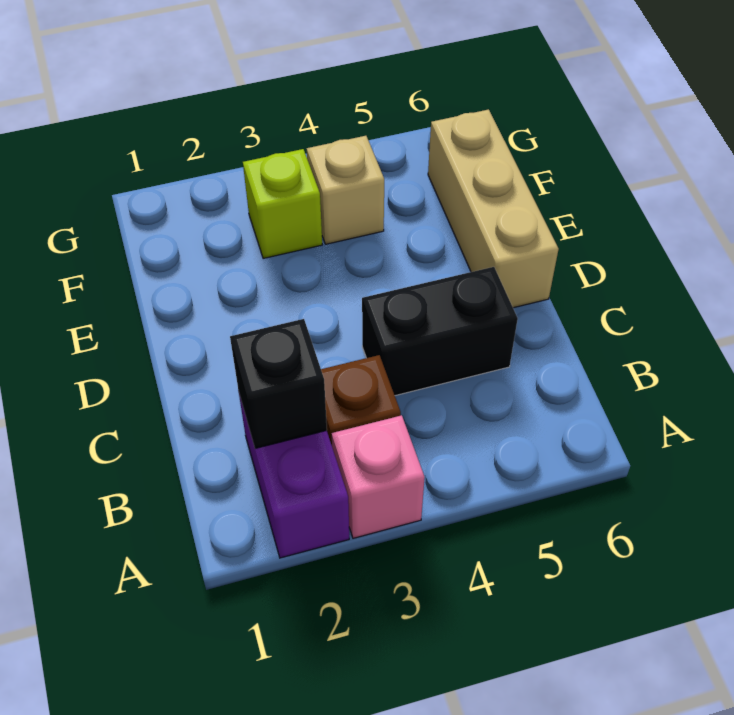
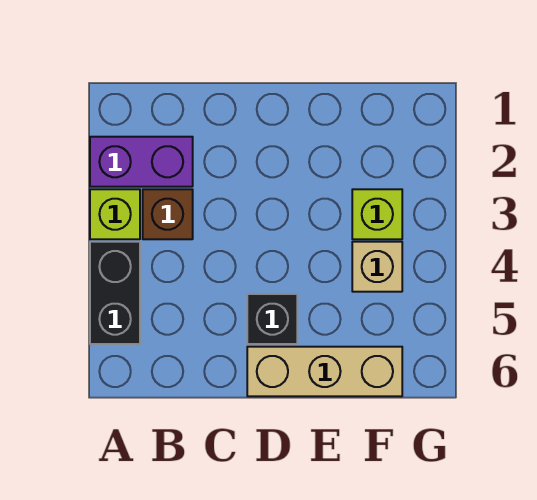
pink brick A3 level 1 -> lime brick A3 level 1
black brick B2 level 2 -> black brick D5 level 1
black brick C4:C5 level 1 -> black brick A4:A5 level 1

